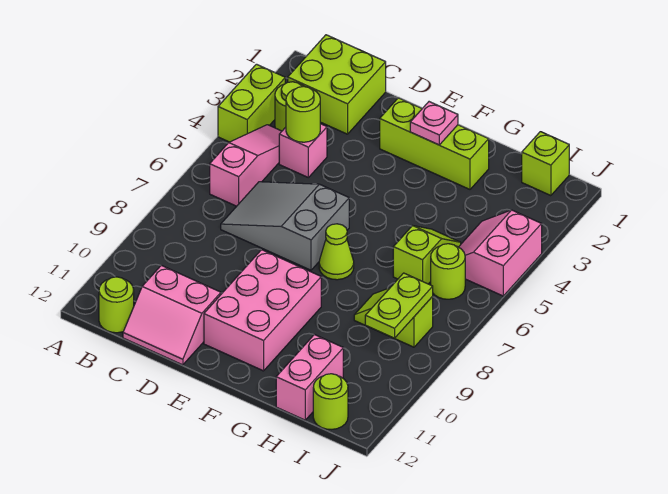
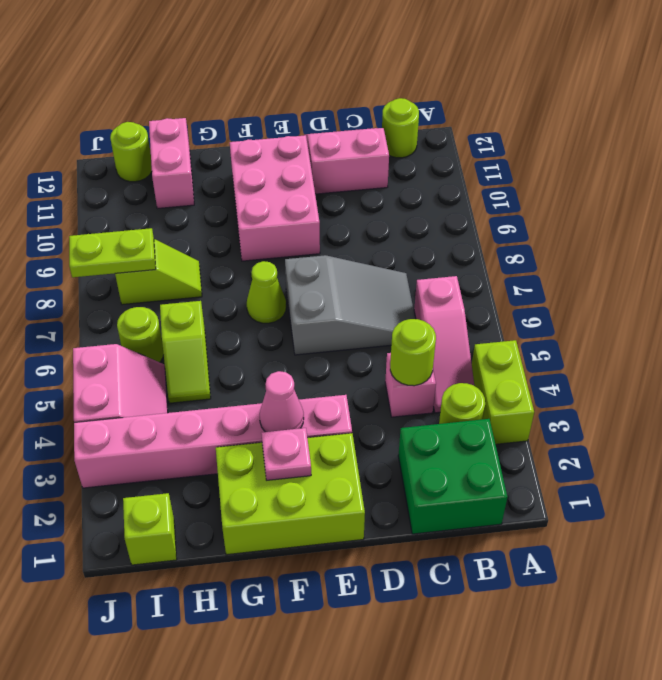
lime brick B1:C2 level 1 -> green brick B1:C2 level 1
lime brick E2:G2 level 1 -> lime brick E1:G2 level 1
none -> pink brick E3:J3 level 1
none -> pink cone F3 level 2
lime plate I8:I9 level 2 -> lime plate I8:J8 level 2

